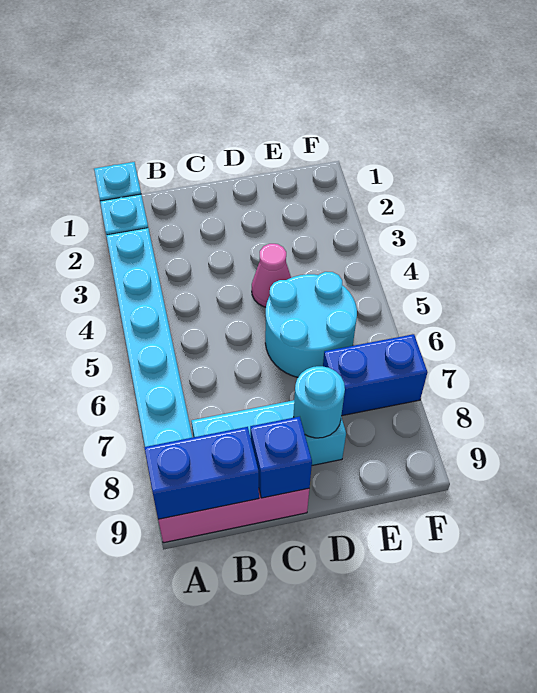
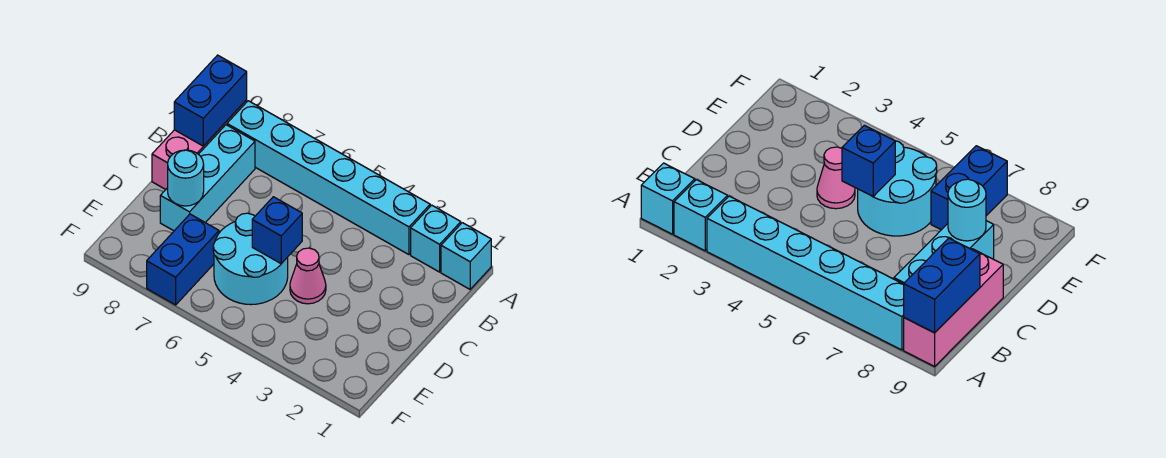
blue brick C9 level 2 -> blue brick D5 level 2

